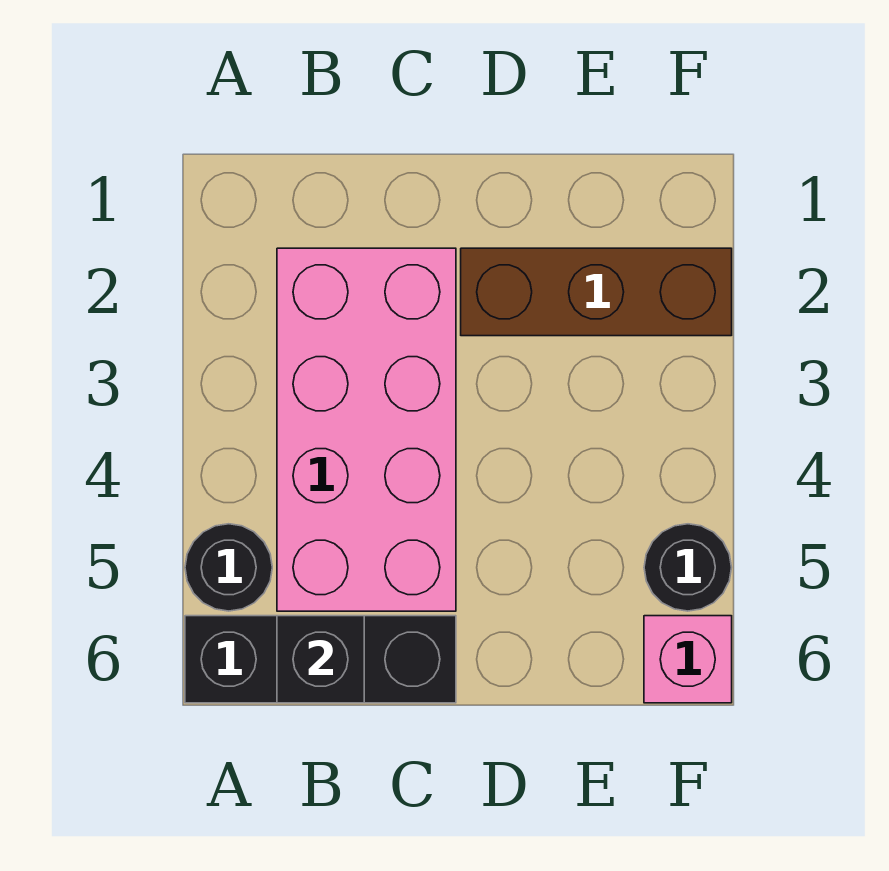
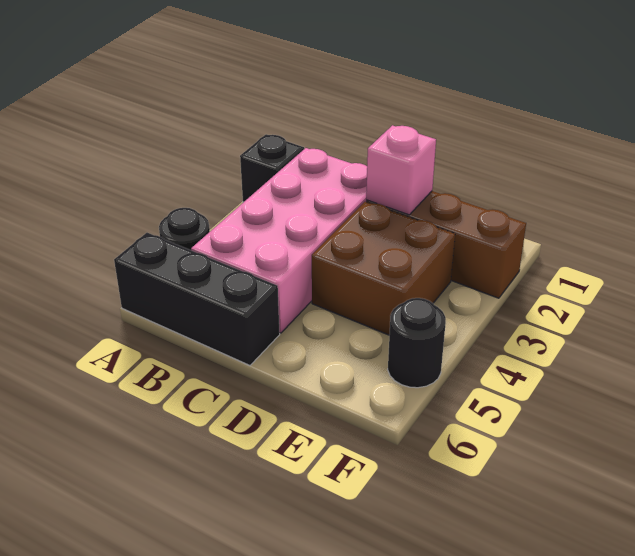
black brick B6 level 2 -> black brick A2 level 1
none -> brown brick D3:E4 level 1
pink brick F6 level 1 -> pink brick D2 level 2

